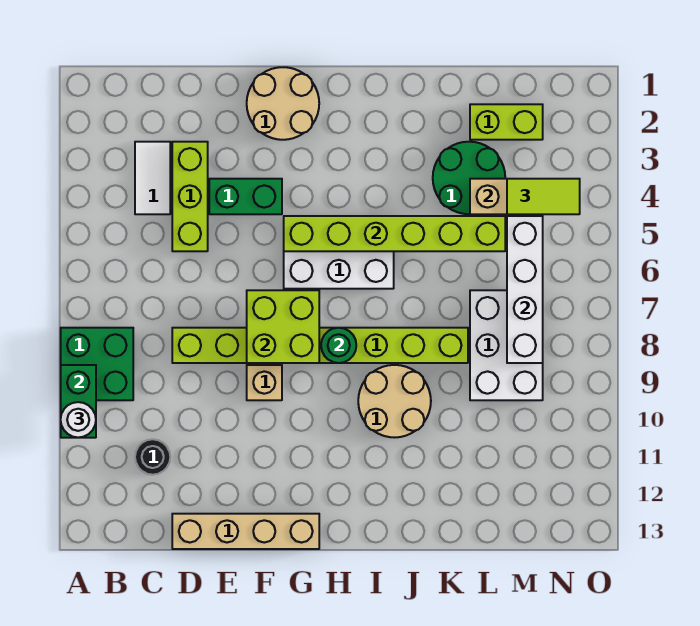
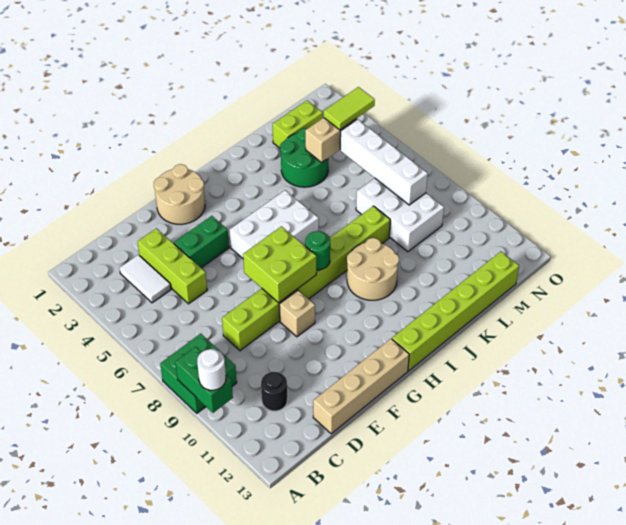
lime brick G5:L5 level 2 -> lime brick H13:M13 level 1

